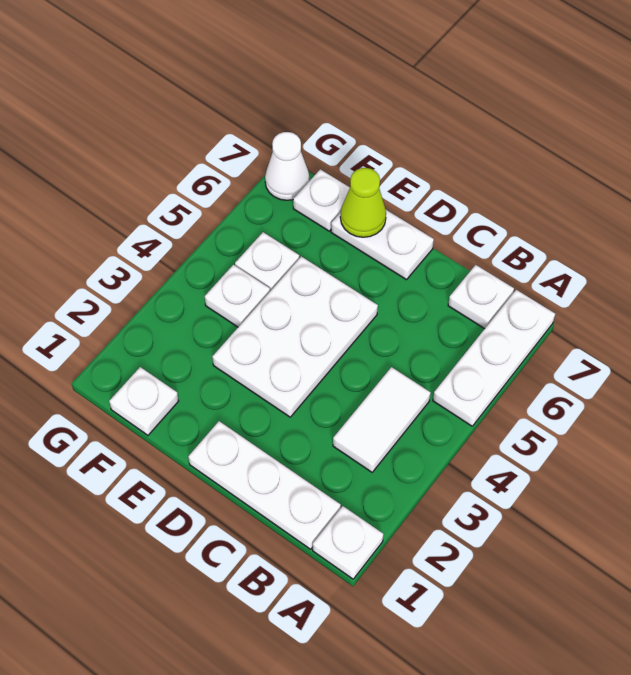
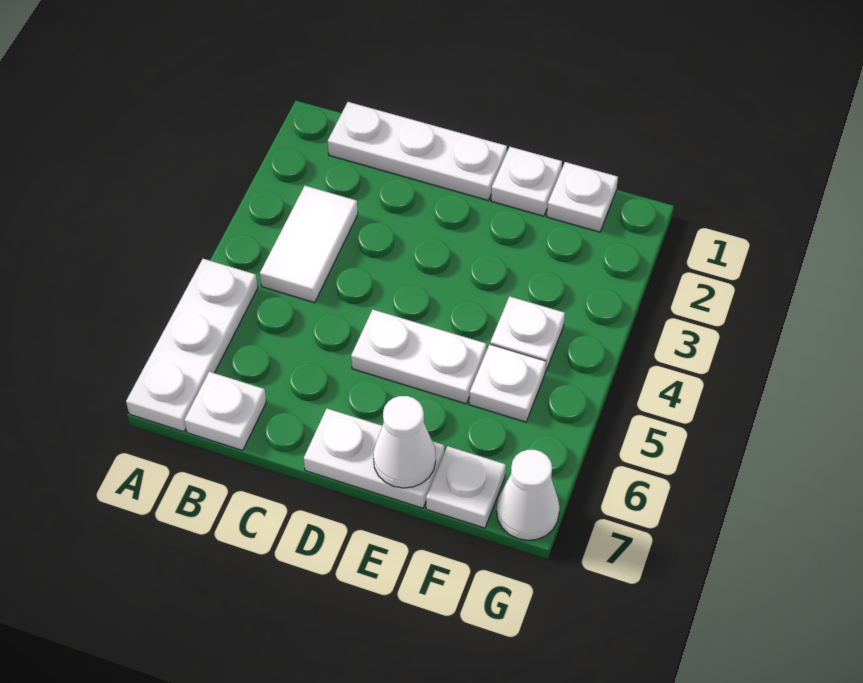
white plate A1 level 1 -> white plate E1 level 1
white plate D3:E5 level 1 -> white plate D5:E5 level 1
lime cone E7 level 2 -> white cone E7 level 2

